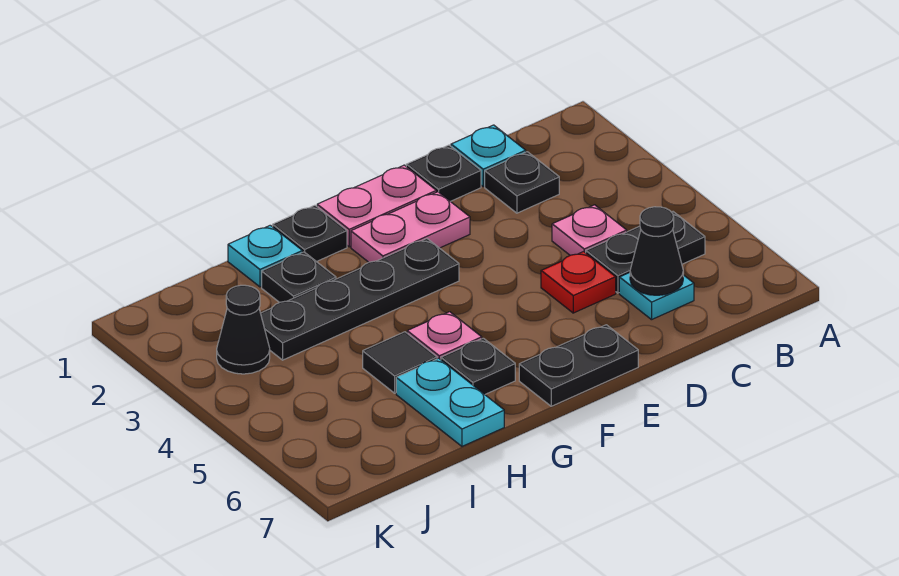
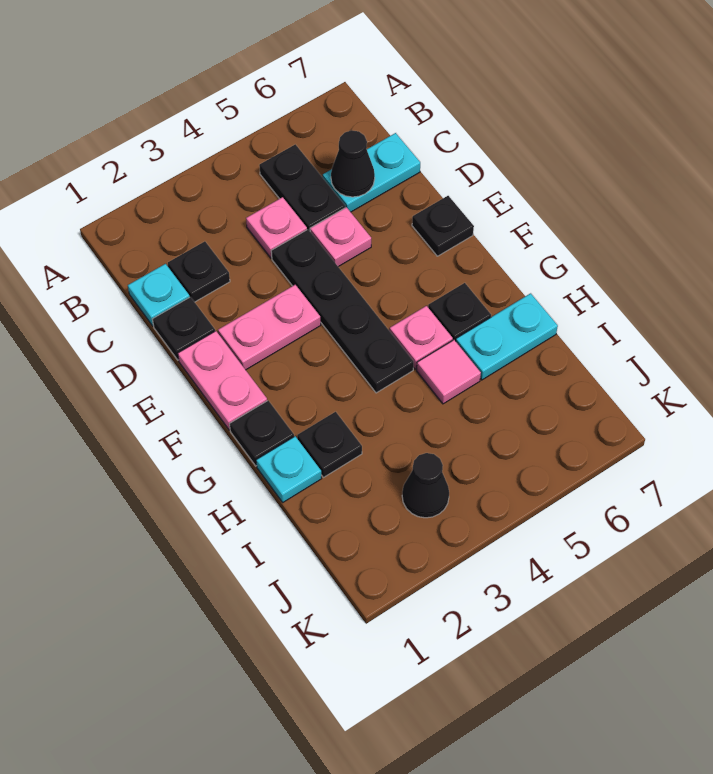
cyan plate C6 level 1 -> cyan plate C6:C7 level 1
red plate D5 level 1 -> pink plate D5 level 1
pink plate E2:F2 level 1 -> pink plate E2:E3 level 1
black plate E7:F7 level 1 -> black plate E7 level 1
black plate F3:I3 level 1 -> black plate D4:G4 level 1
black tile H5 level 1 -> pink tile H5 level 1

